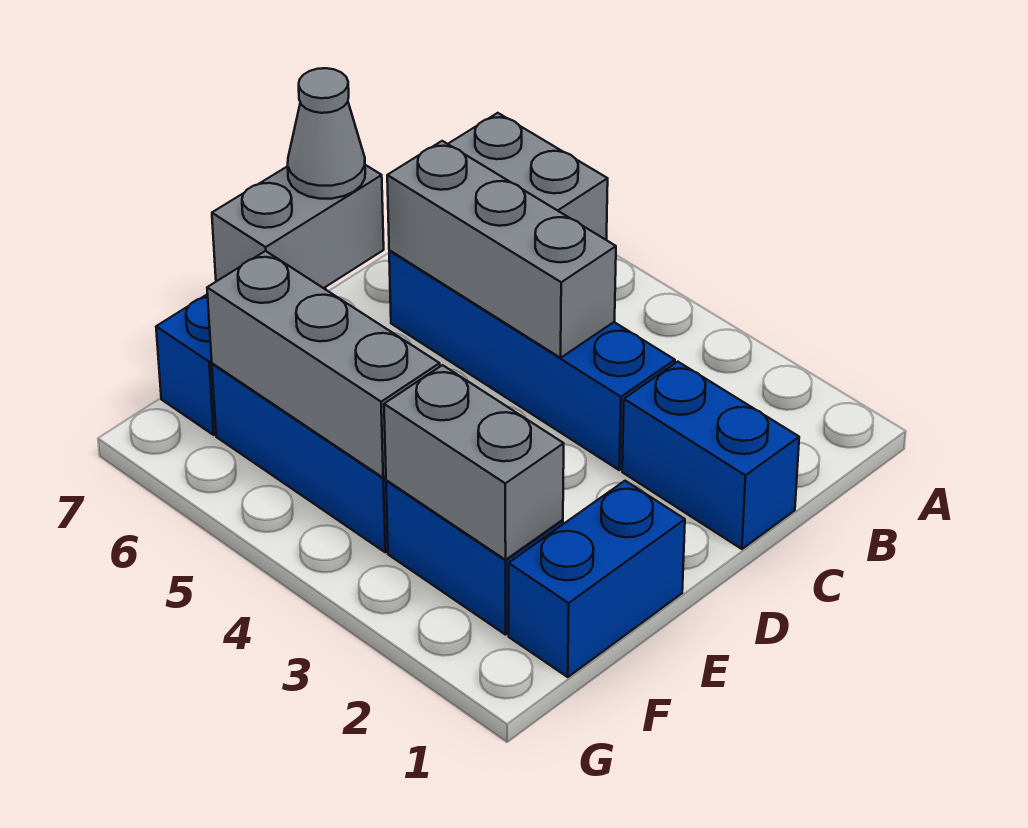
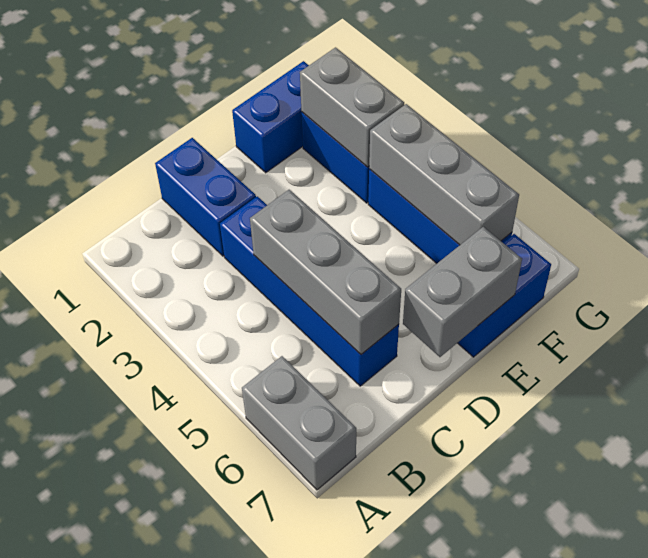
grey cone D7 level 3 -> none

